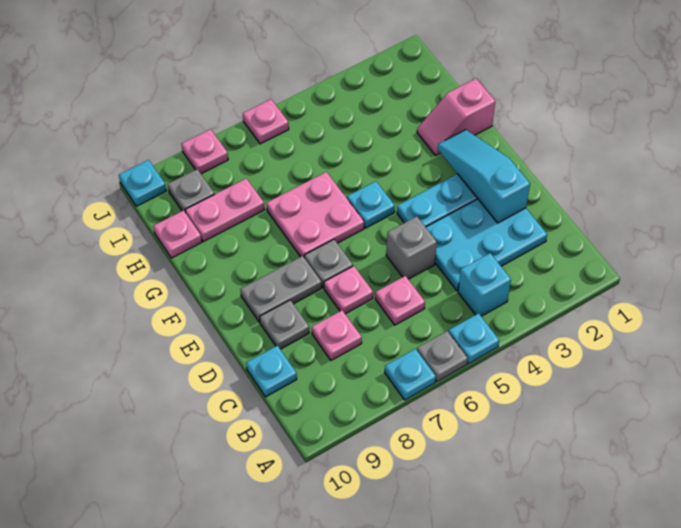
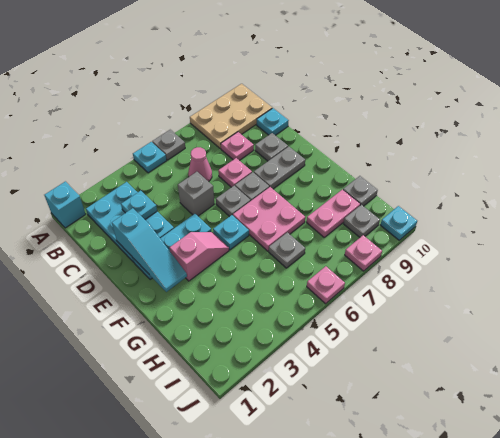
cyan plate A7 level 1 -> cyan plate C3 level 2
none -> tan plate A8:B10 level 1
cyan brick B4 level 1 -> cyan brick A1 level 1
cyan plate C2:D4 level 1 -> cyan plate B2:D3 level 1
pink plate C6 level 1 -> pink cone C6 level 1
none -> grey plate E6 level 1
pink slope G1:G2 level 1 top 1 -> pink slope F3:F4 level 1 top 3
none -> grey plate H6 level 1
pink plate H10 level 1 -> grey plate H10 level 1

